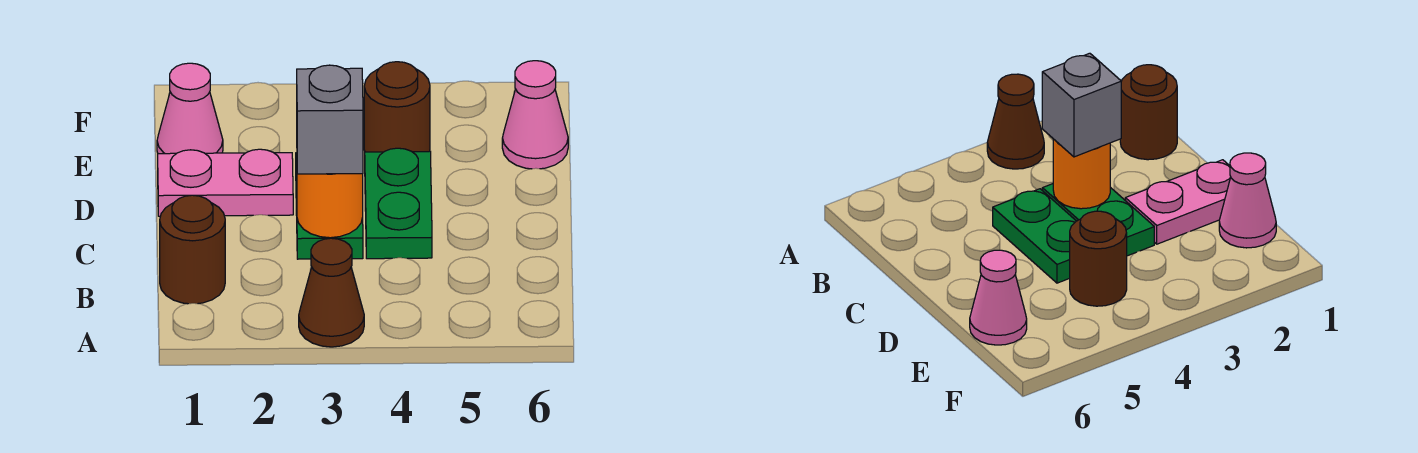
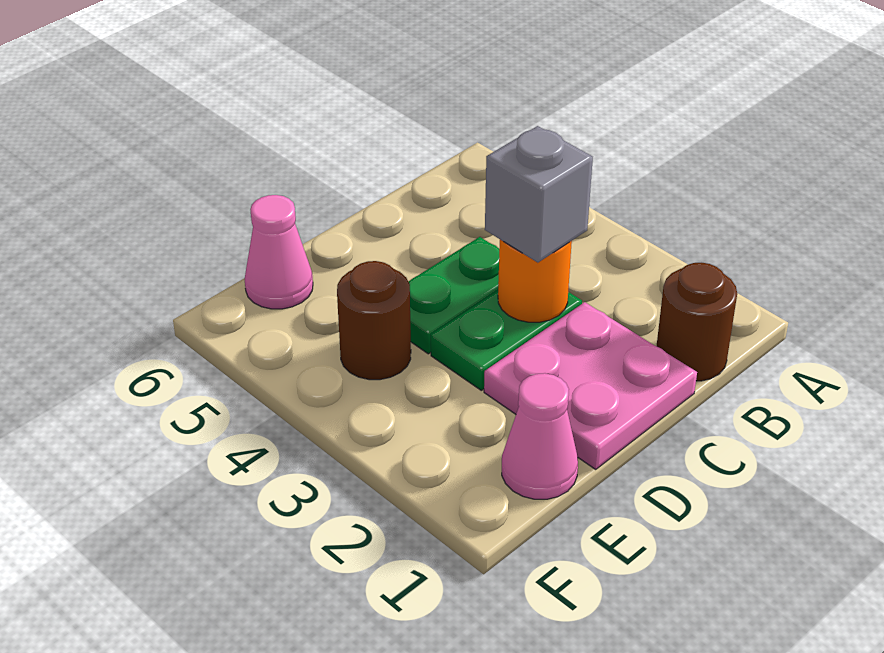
brown cone A3 level 1 -> none
pink plate D1:D2 level 1 -> pink plate C1:D2 level 1

